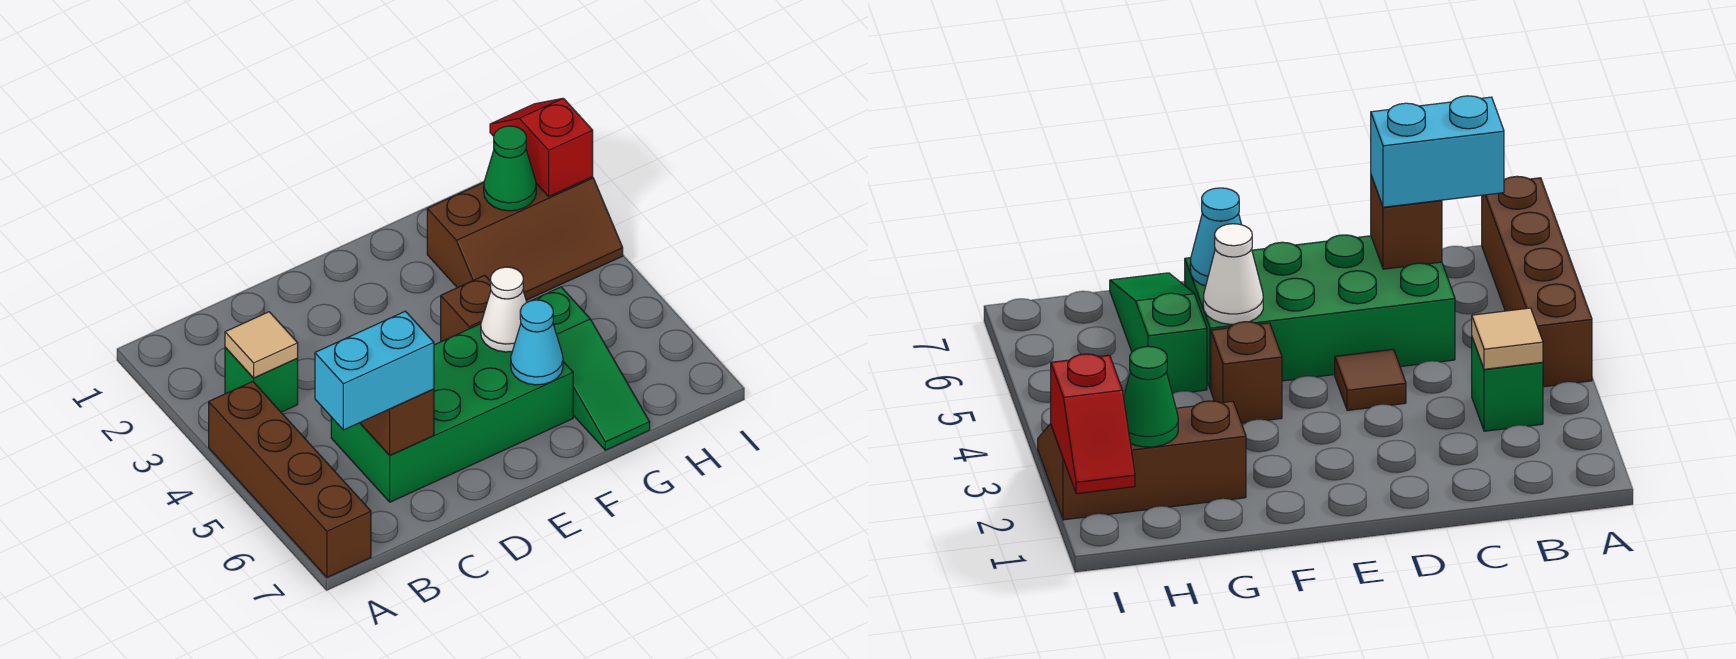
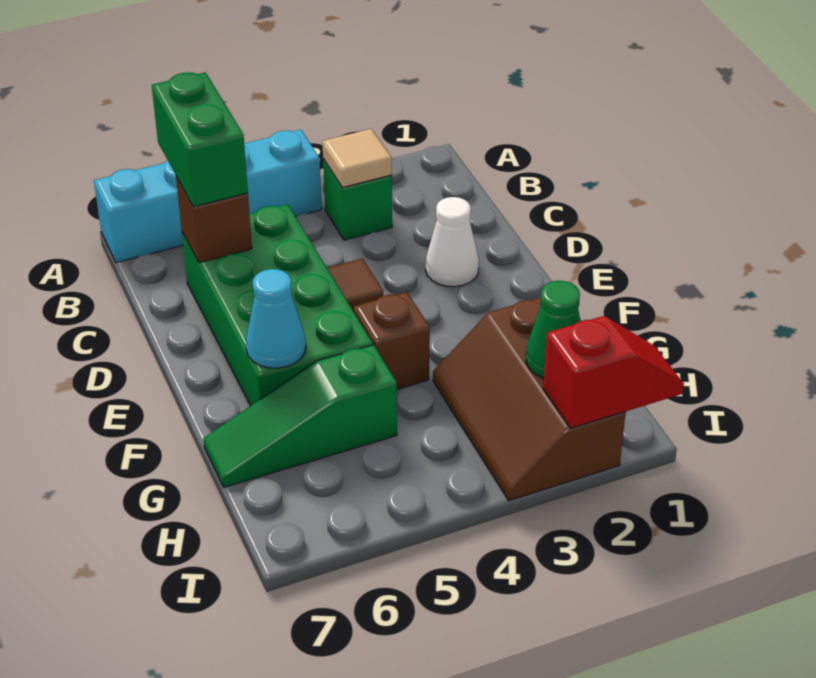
brown brick A4:A7 level 1 -> cyan brick A4:A7 level 1
cyan brick B6:C6 level 3 -> green brick B6:C6 level 3
white cone F5 level 2 -> white cone D2 level 1

